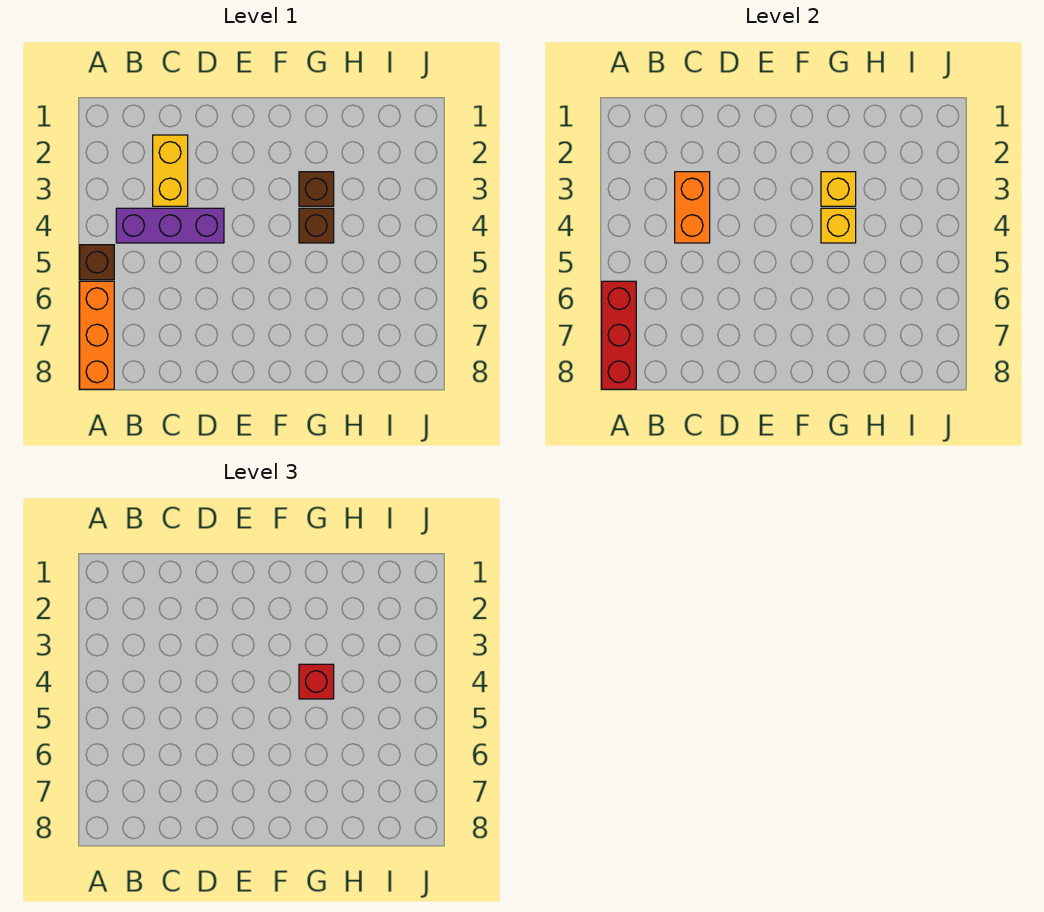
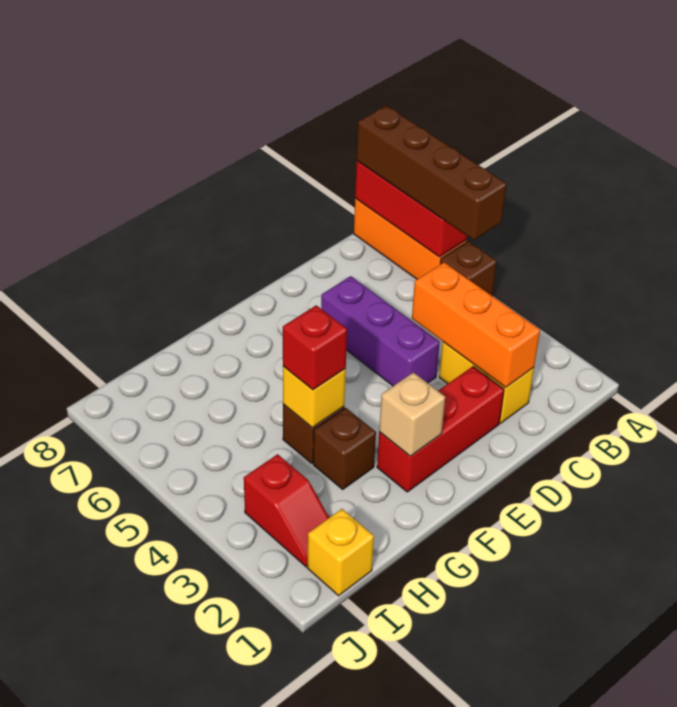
none -> brown brick A5:A8 level 3
purple brick B4:D4 level 1 -> purple brick D4:D6 level 1
orange brick C3:C4 level 2 -> orange brick C2:C4 level 2
none -> red brick D2:F2 level 1
none -> tan brick F2 level 2
yellow brick G3 level 2 -> yellow brick I1 level 1
none -> red slope I2:I3 level 1 top 3

